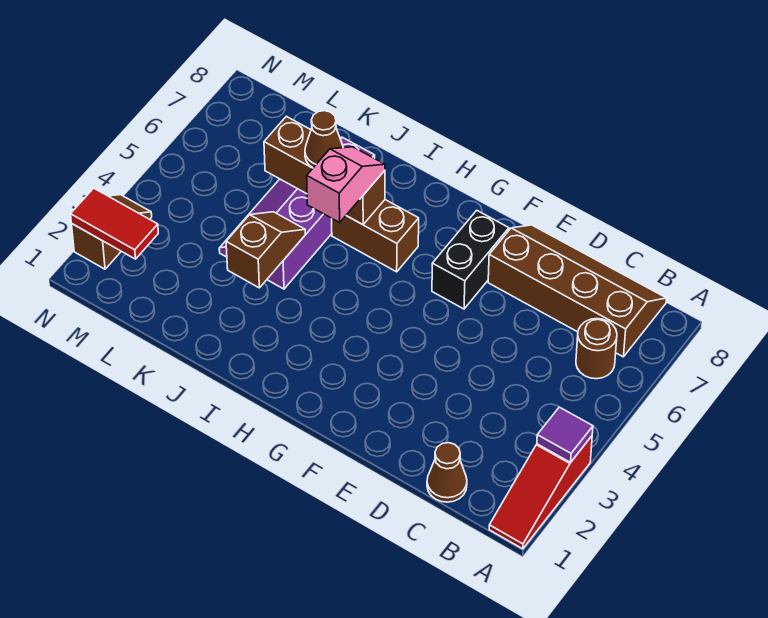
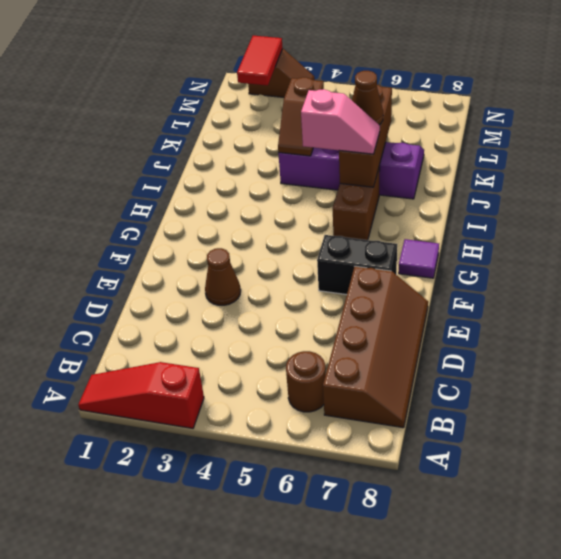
purple tile A3 level 2 -> purple tile G8 level 1
brown cone C1 level 1 -> brown cone E3 level 1
brown slope J3:J4 level 2 top 3 -> brown slope J4:K4 level 2 top K

